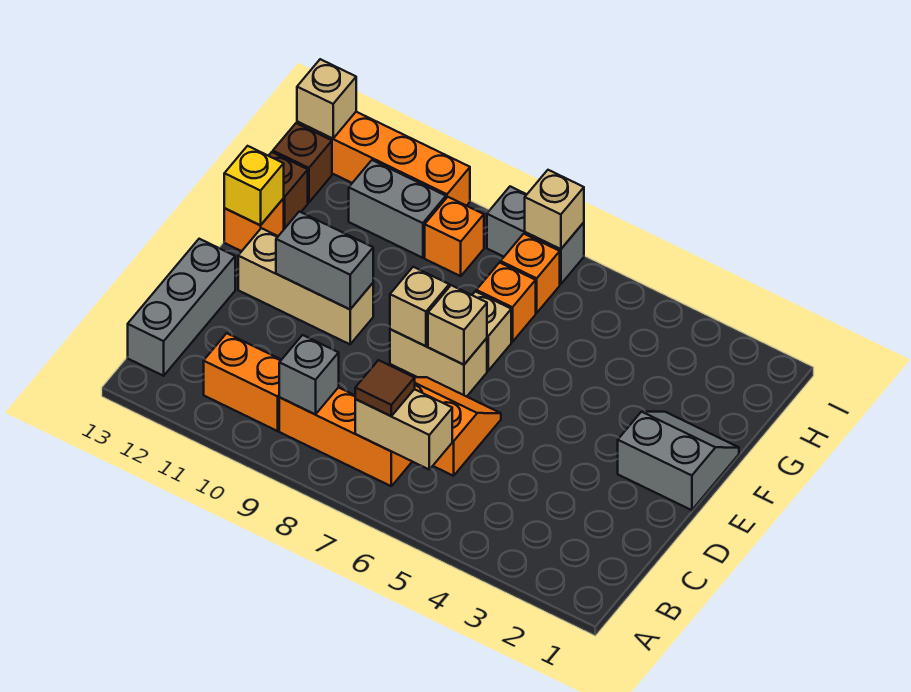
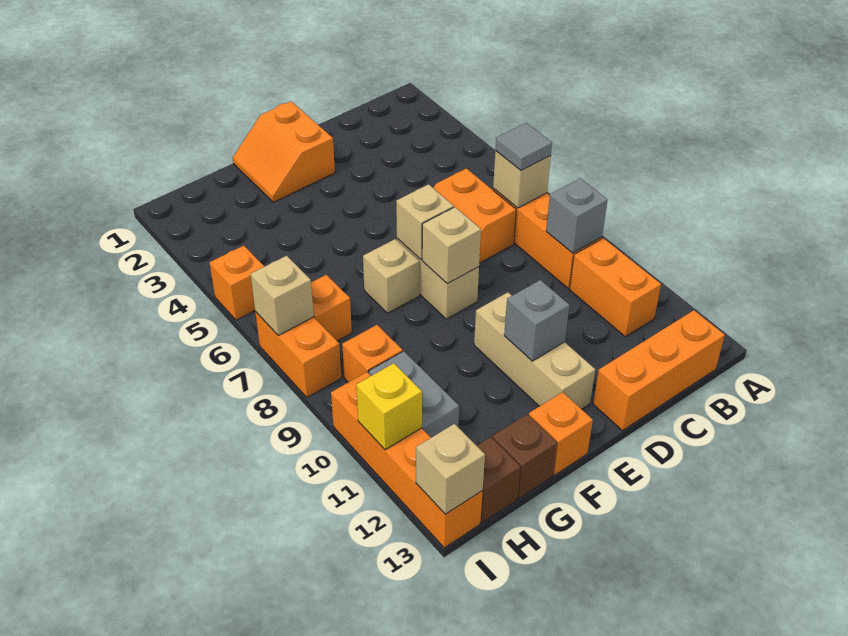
tan brick B6:B7 level 2 -> tan brick B7 level 2
brown tile B7 level 3 -> grey tile B7 level 3
grey brick B13:D13 level 1 -> orange brick B13:D13 level 1
grey slope E1:F2 level 1 top E -> orange slope E1:F2 level 1 top E
grey brick E10:E11 level 2 -> grey brick E11 level 2
yellow brick F13 level 2 -> yellow brick I11 level 2
orange brick G7 level 1 -> orange brick I5 level 1
grey brick I7:I8 level 1 -> orange brick I7:I8 level 1

